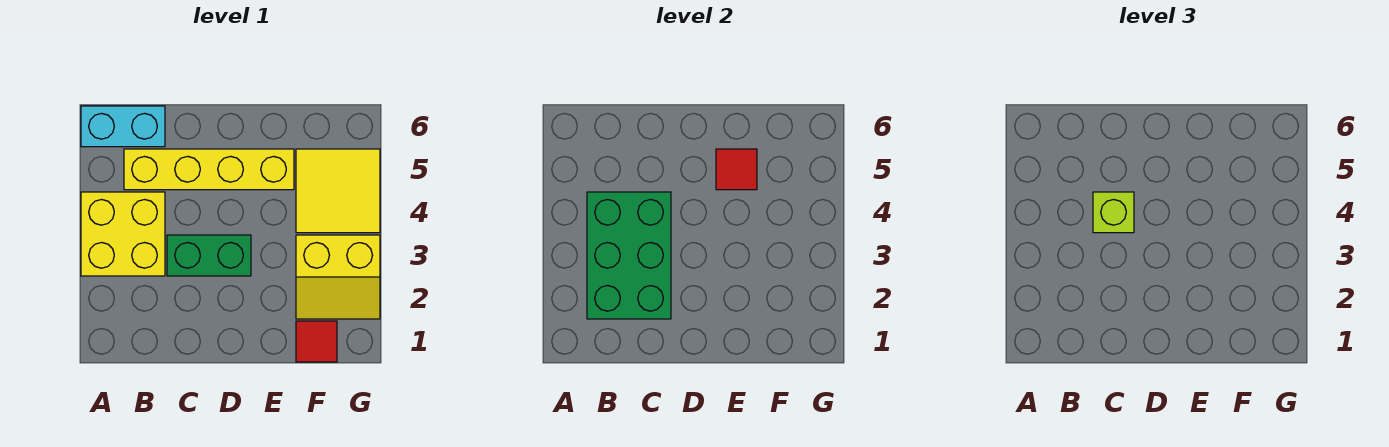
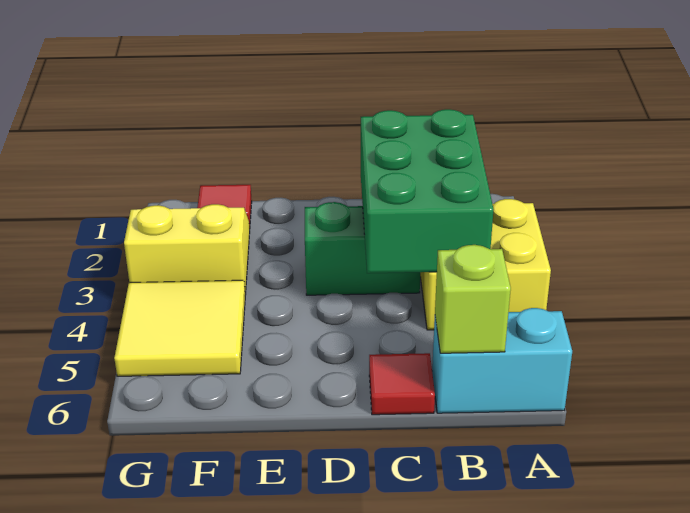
yellow brick B5:E5 level 1 -> none
lime brick C4 level 3 -> lime brick B6 level 2
red tile E5 level 2 -> red tile C6 level 1

